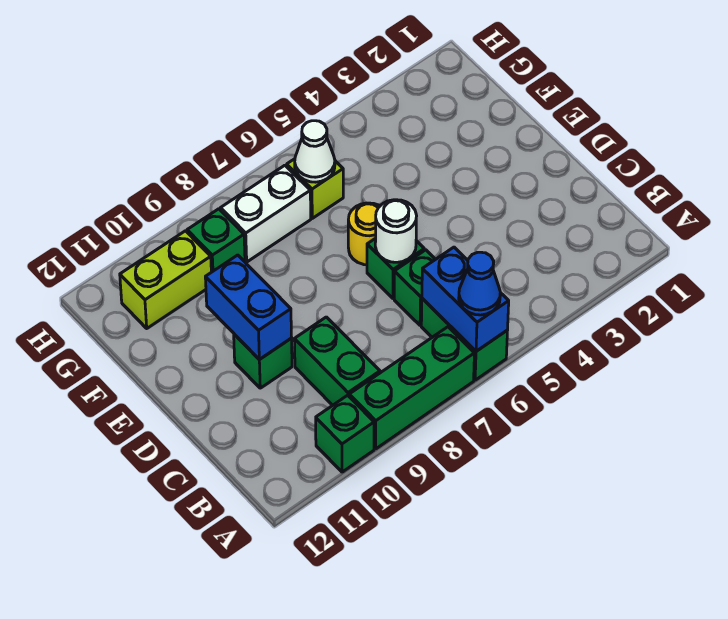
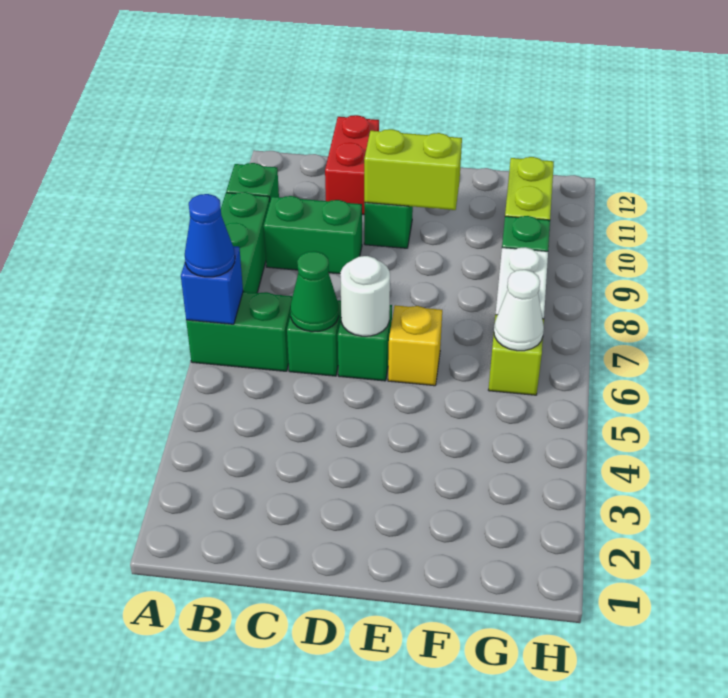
blue brick A6:B6 level 2 -> blue brick A6 level 2
none -> green cone C6 level 2
none -> red brick C11:C12 level 1
blue brick D10:E10 level 2 -> lime brick D10:E10 level 2
yellow round brick E6 level 1 -> yellow brick E6 level 1

